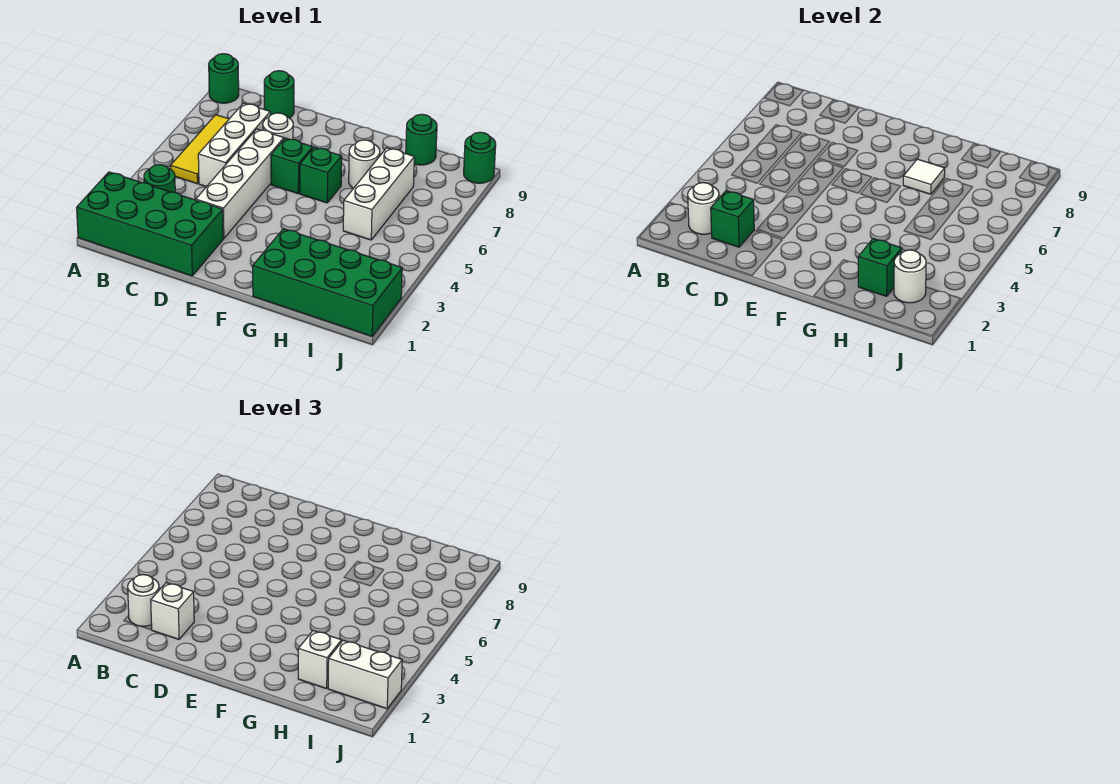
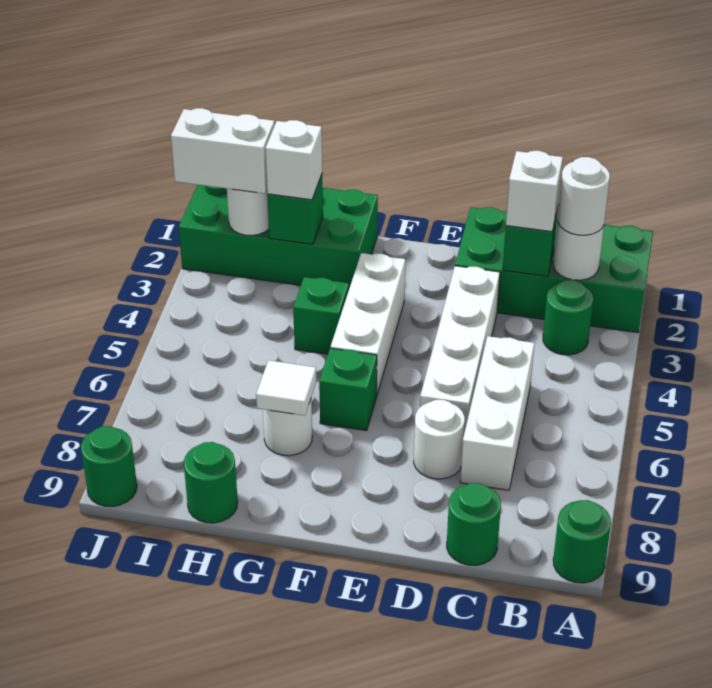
yellow tile B5:B7 level 1 -> none
green brick E6 level 1 -> green brick G4 level 1
white brick H5:H7 level 1 -> white brick F3:F5 level 1

